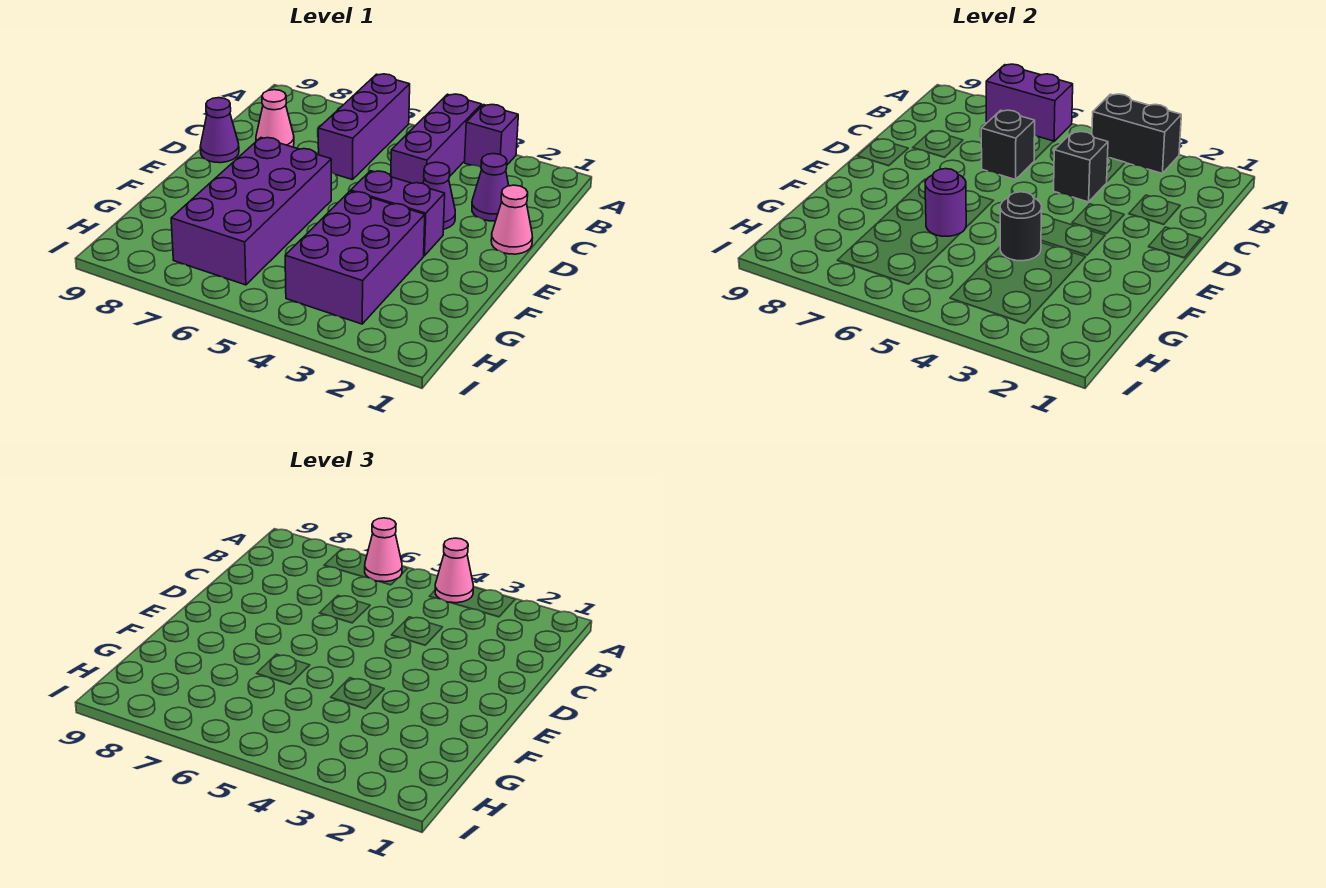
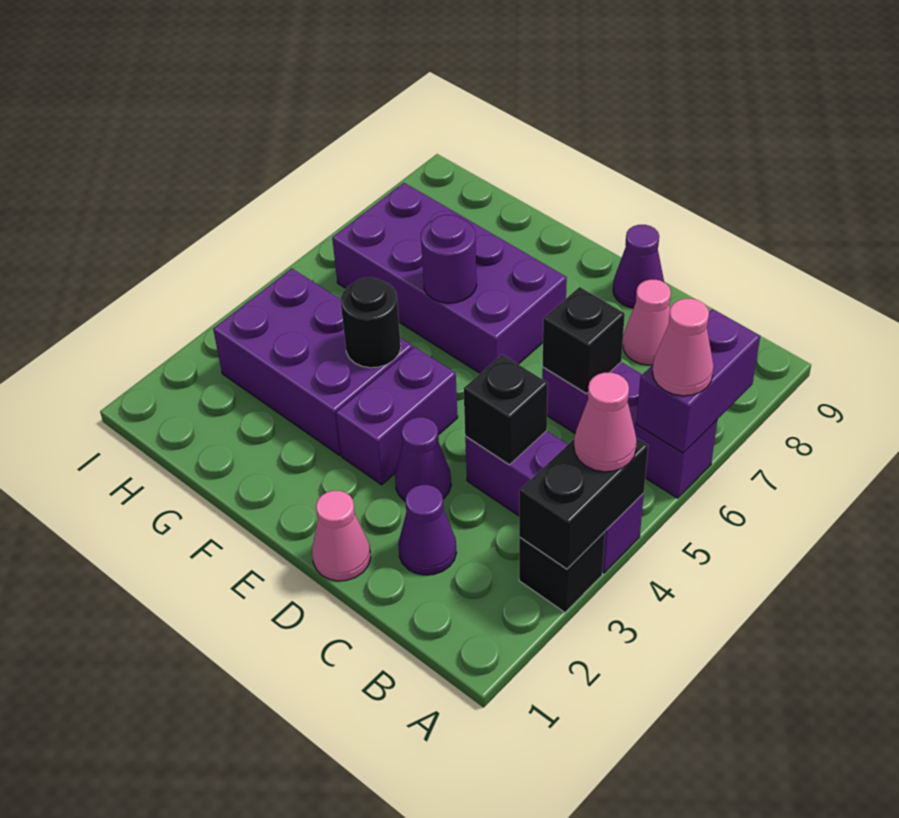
purple brick A3 level 1 -> black brick A3 level 1

